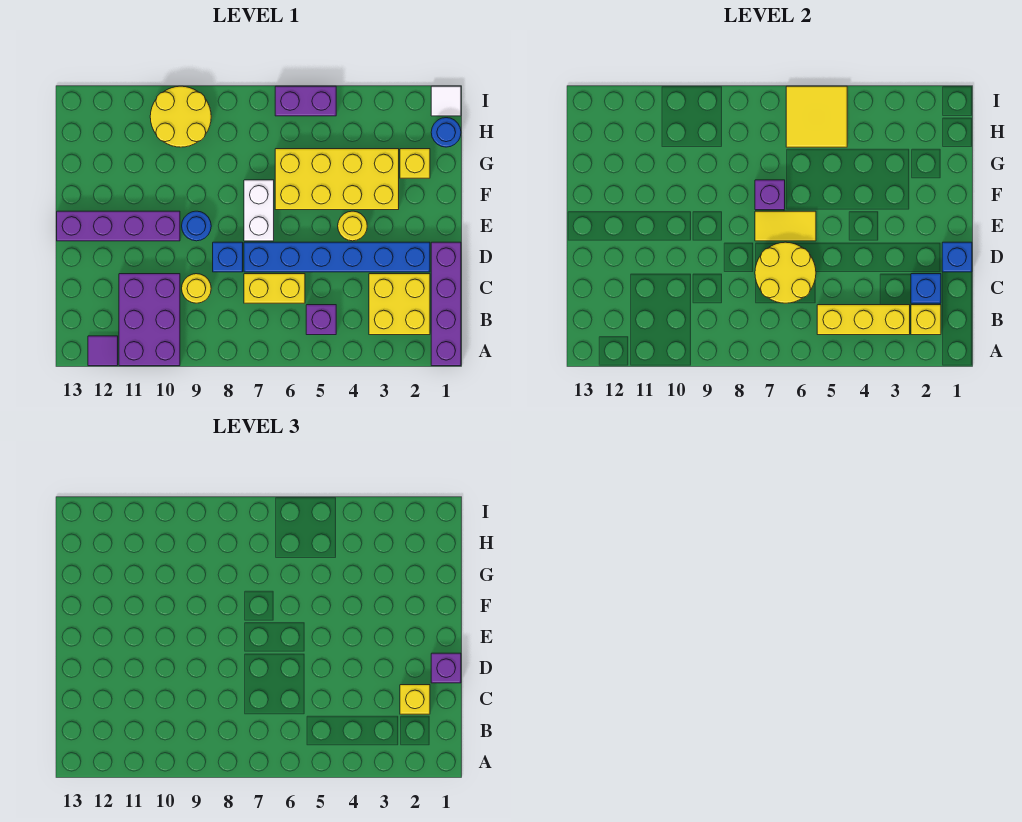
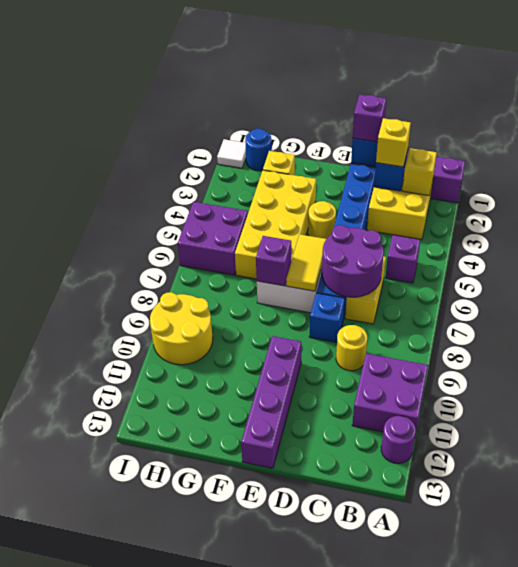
purple brick A10:C11 level 1 -> purple brick A10:B11 level 1
purple tile A12 level 1 -> purple round brick A12 level 1
yellow brick B3:B5 level 2 -> none
yellow round brick C6:D7 level 2 -> purple round brick C6:D7 level 2
blue round brick E9 level 1 -> none
yellow tile H5:I6 level 2 -> none
purple brick I5:I6 level 1 -> purple brick H5:I6 level 1

